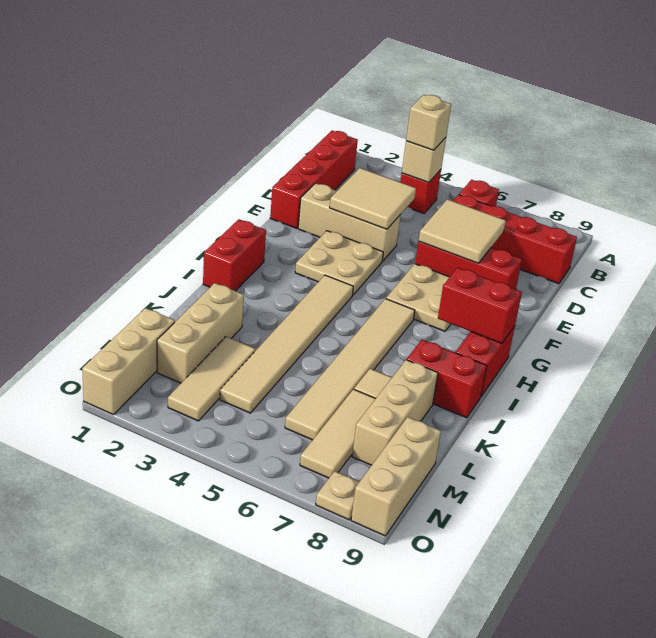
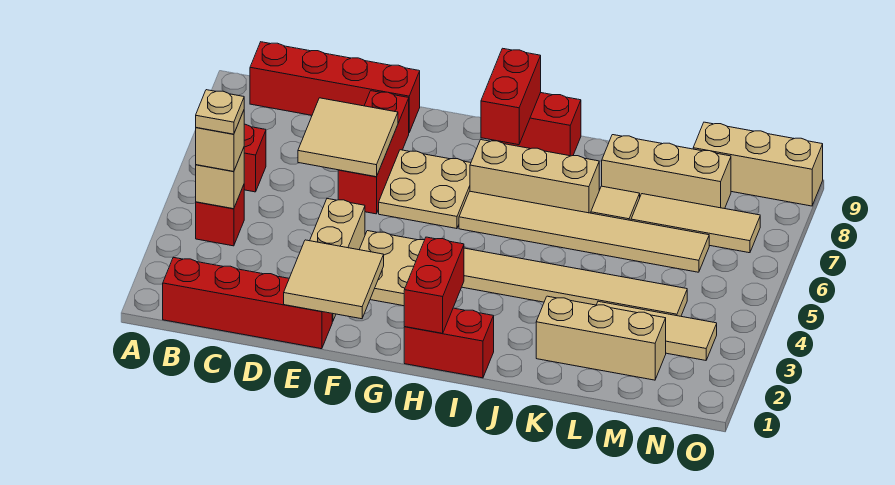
red brick C6:C9 level 1 -> red brick B9:E9 level 1
tan tile D3:E4 level 2 -> tan tile E1:F2 level 2
red brick J8:J9 level 1 -> red brick H1:H2 level 2
tan brick M1:O1 level 1 -> tan brick H7:J7 level 1
tan plate O8 level 1 -> tan plate B4 level 4

